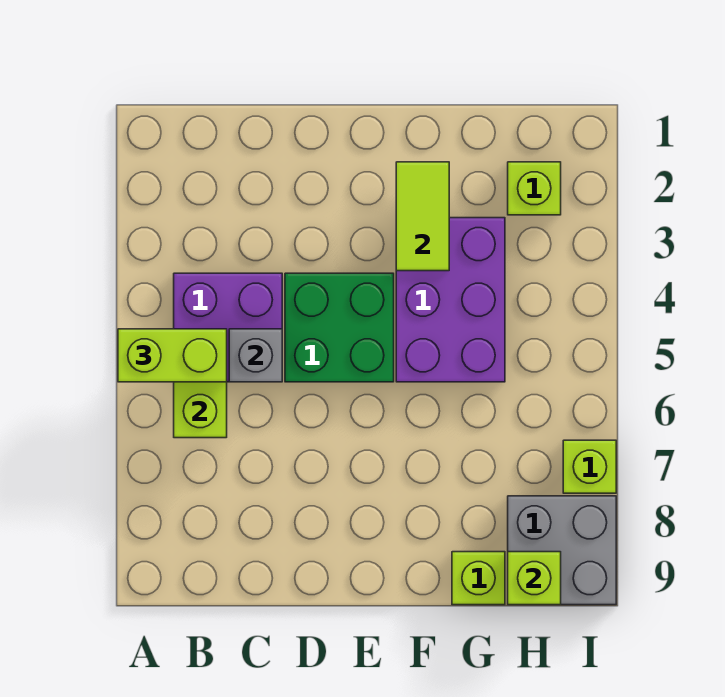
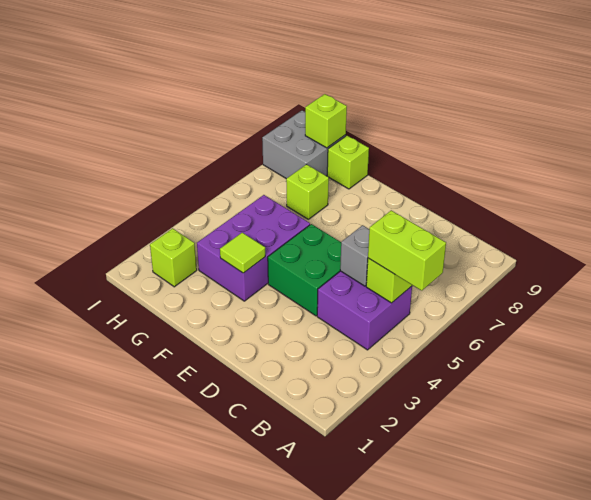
lime tile F2:F3 level 2 -> lime tile F3 level 2
lime brick I7 level 1 -> lime brick G7 level 1

